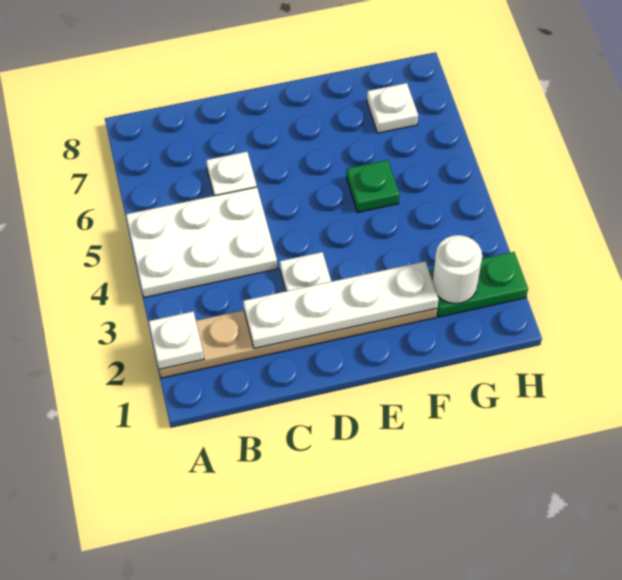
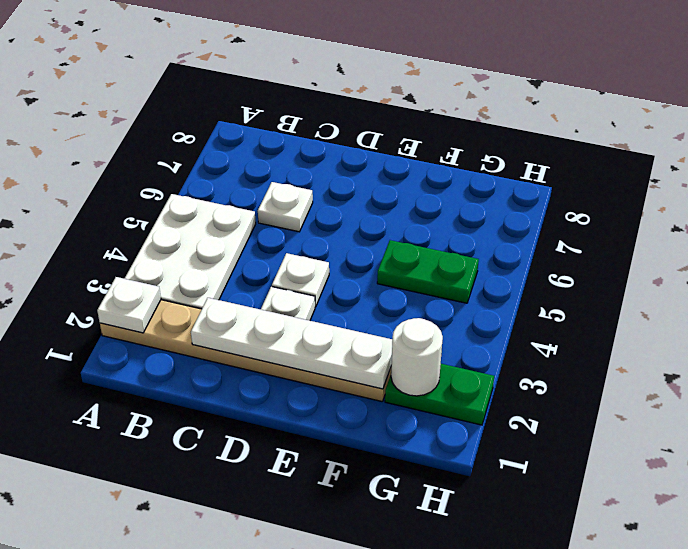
white plate A4:C5 level 1 -> white plate A3:B5 level 1
green plate F5 level 1 -> green plate F5:G5 level 1
white plate G7 level 1 -> white plate D4 level 1

